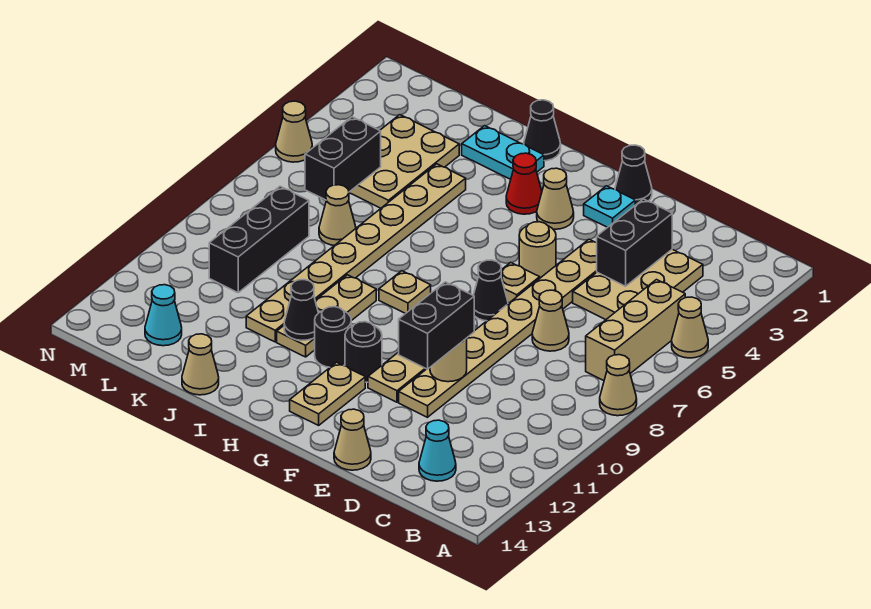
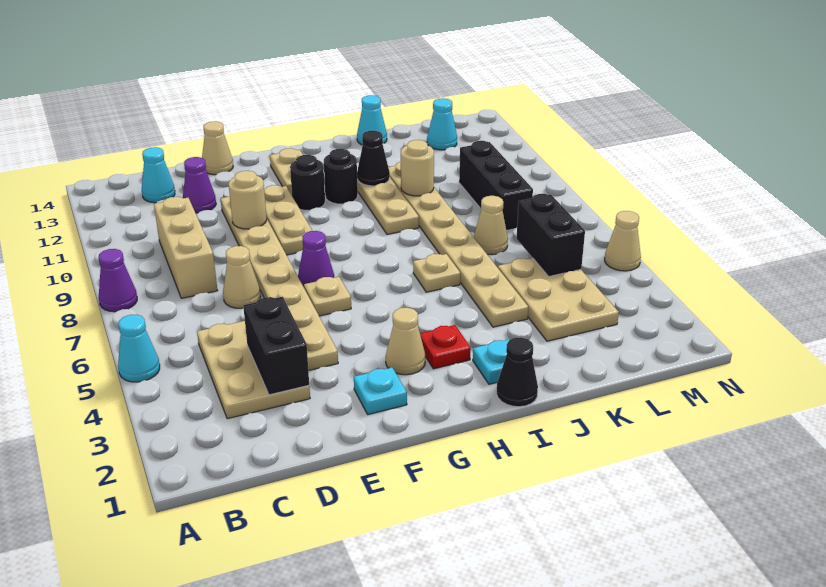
tan cone A5 level 1 -> cyan cone A5 level 1
tan cone A8 level 1 -> purple cone A8 level 1
tan brick B5:B7 level 1 -> tan brick C8:C10 level 1
none -> purple cone D12 level 1
black brick E10:E11 level 3 -> none
black cone F1 level 1 -> none
tan round brick F5 level 1 -> tan round brick J10 level 2
black cone F7 level 1 -> purple cone F7 level 1
red cone H3 level 1 -> red plate H3 level 1
tan plate H8 level 1 -> tan plate I6 level 1
cyan plate I2:J2 level 1 -> cyan plate I2 level 1
tan cone J14 level 1 -> cyan cone J14 level 1

